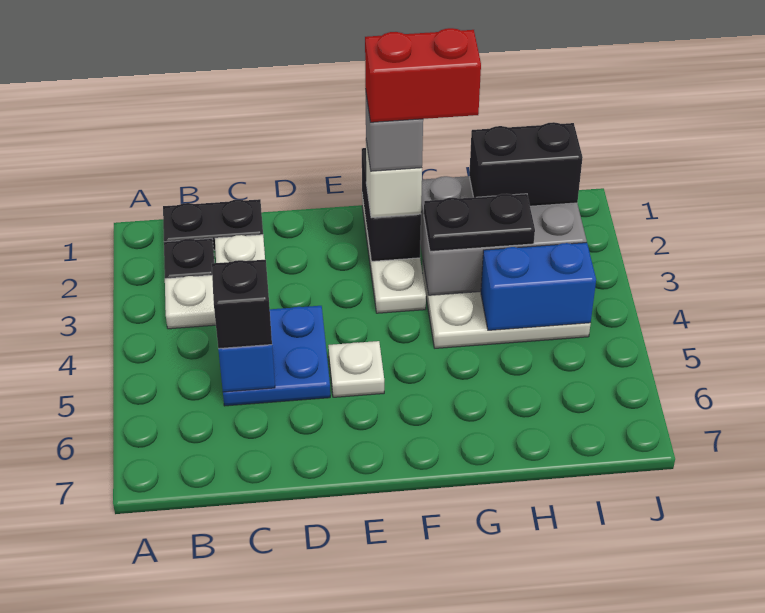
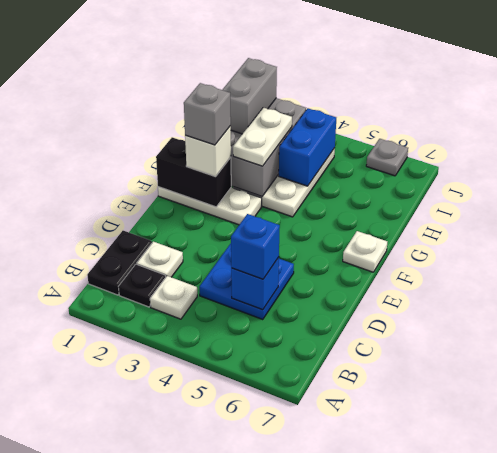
black brick C5 level 3 -> blue brick C5 level 3
white plate E5 level 1 -> white plate F7 level 1
red brick F2:G2 level 5 -> none
black plate G3:H3 level 3 -> white plate G3:H3 level 3
black brick H2:I2 level 3 -> grey brick H2:I2 level 3
none -> grey plate J6 level 1

